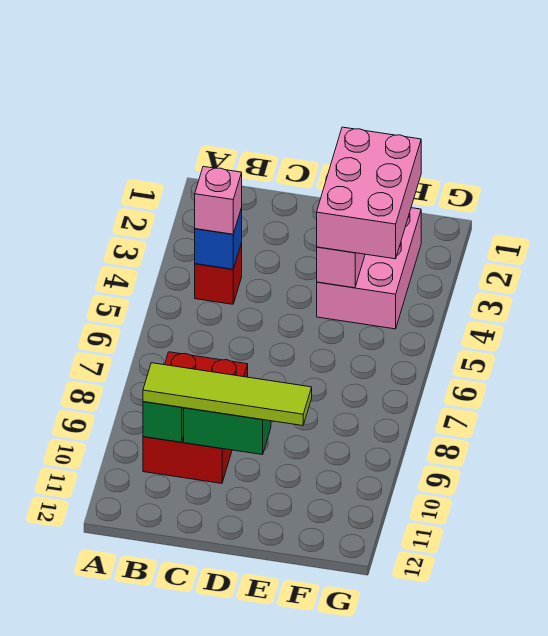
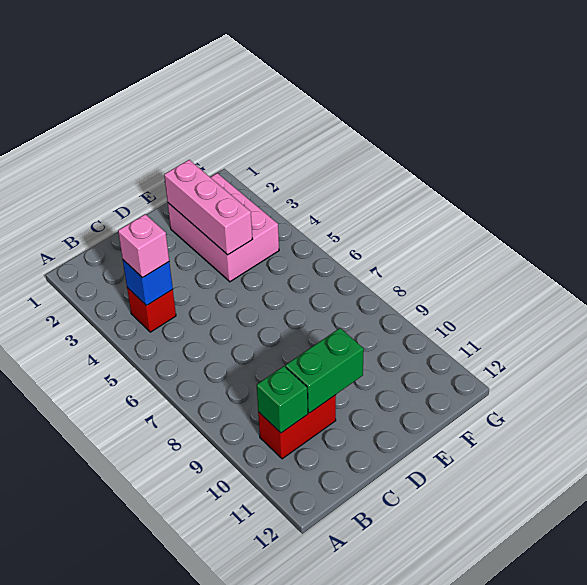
red brick B8:C10 level 1 -> red brick B10:C10 level 1
lime tile B10:E10 level 3 -> none
pink brick E2:F4 level 3 -> none

